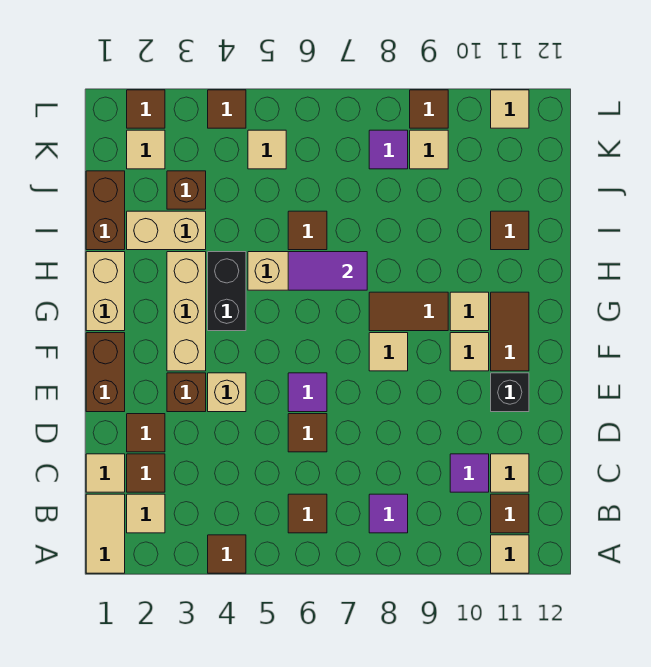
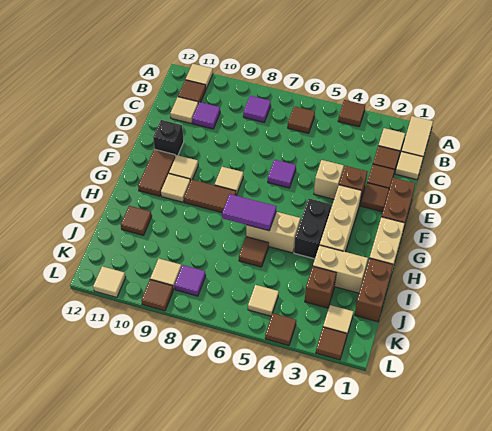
brown tile D6 level 1 -> brown tile E2 level 1

